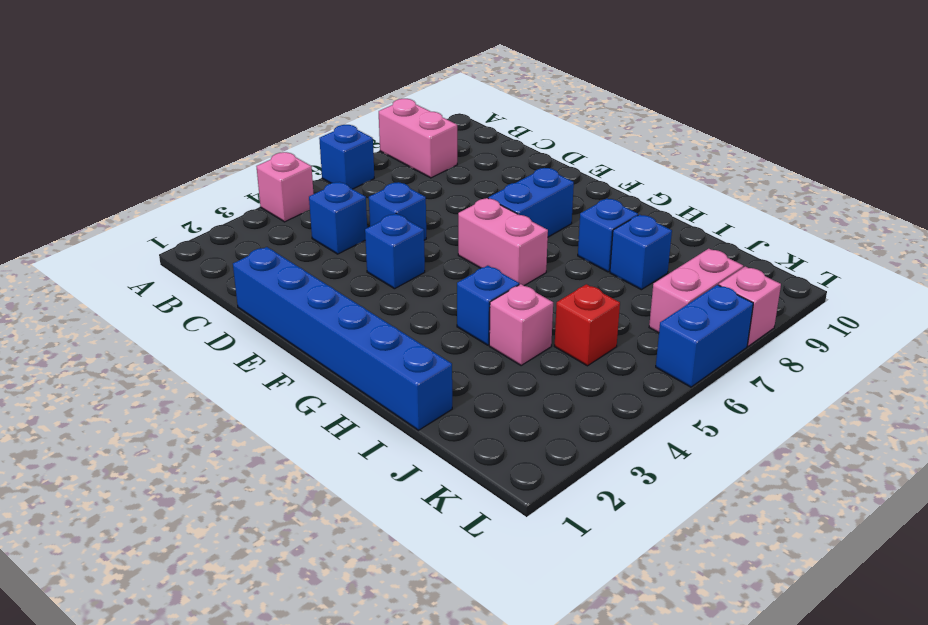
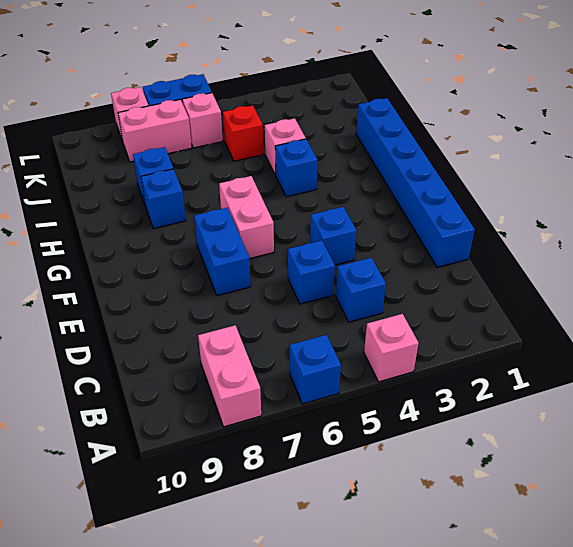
blue brick F7:F8 level 1 -> blue brick E7:F7 level 1
none -> pink brick K6 level 1

